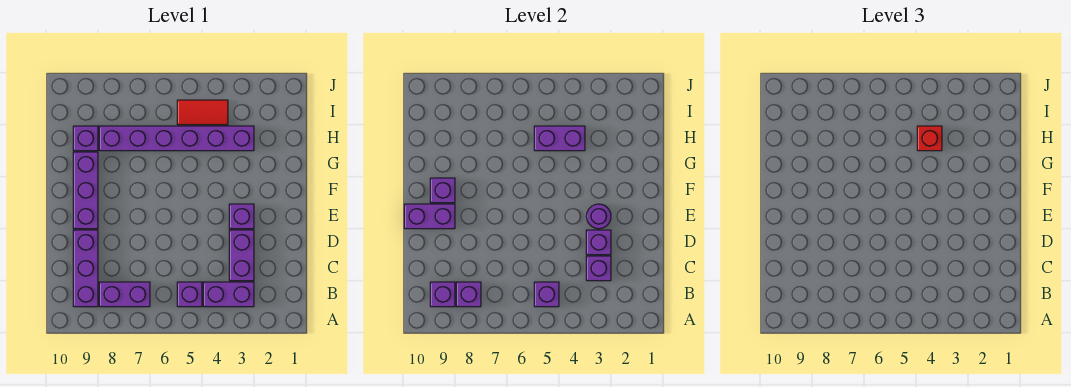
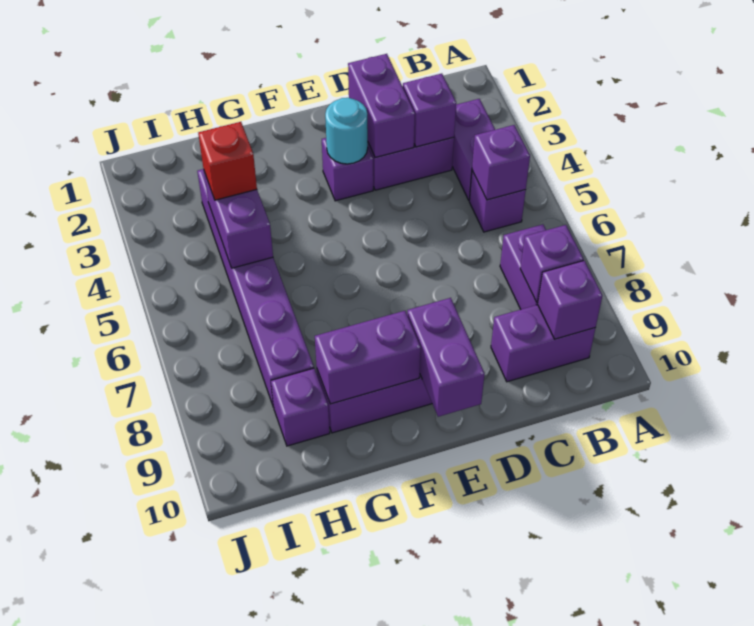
purple brick B9:D9 level 1 -> purple brick B9:C9 level 1
purple brick D3 level 2 -> purple brick D2:D3 level 2
purple round brick E3 level 2 -> cyan round brick E3 level 2
purple brick F9 level 2 -> purple brick F9:G9 level 2
red tile I4:I5 level 1 -> none

